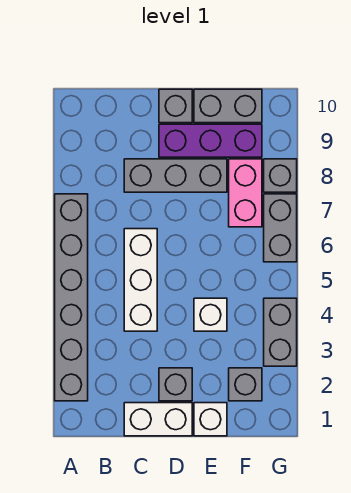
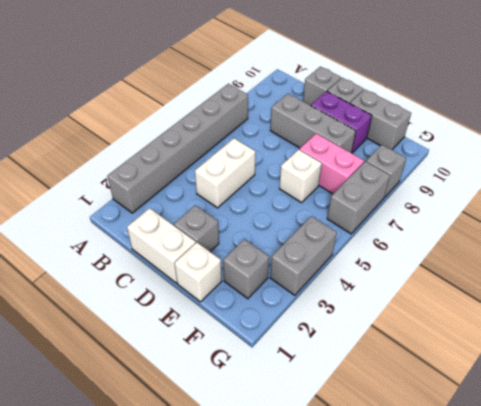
white brick C4:C6 level 1 -> white brick C4:C5 level 1
none -> grey brick C10 level 1
purple brick D9:F9 level 1 -> purple brick D9:E9 level 1
white brick E4 level 1 -> white brick E6 level 1
pink brick F7:F8 level 1 -> pink brick E7:F7 level 1

